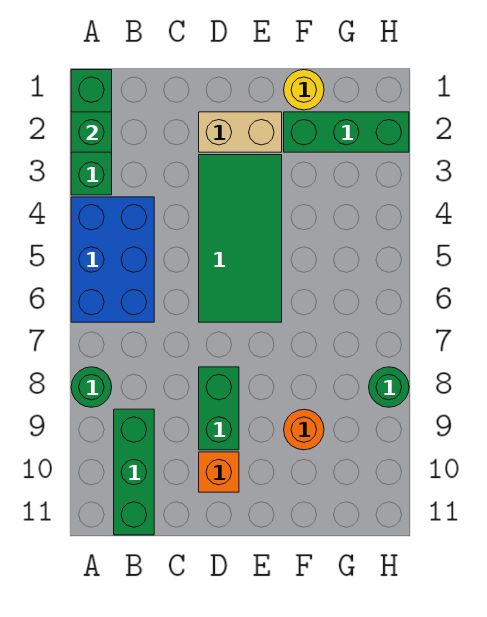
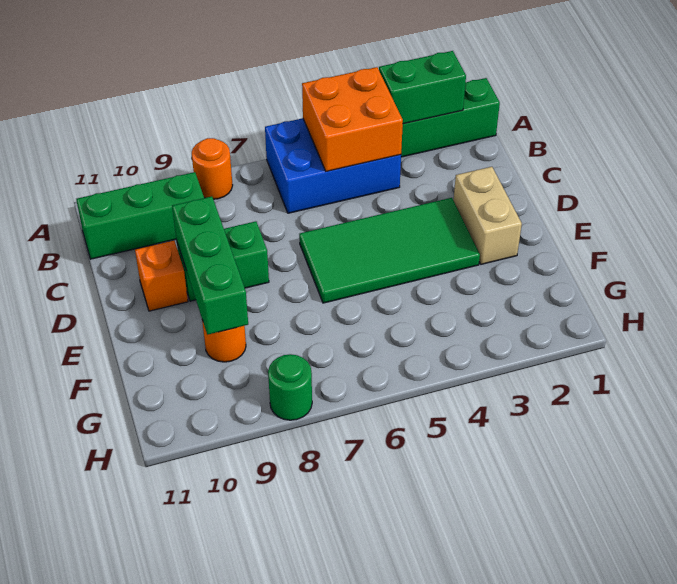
green brick A2 level 2 -> green brick A2:A3 level 2
none -> orange brick A4:B5 level 2
green round brick A8 level 1 -> orange round brick A8 level 1
yellow round brick F1 level 1 -> none
green brick F2:H2 level 1 -> green brick D9:F9 level 2

